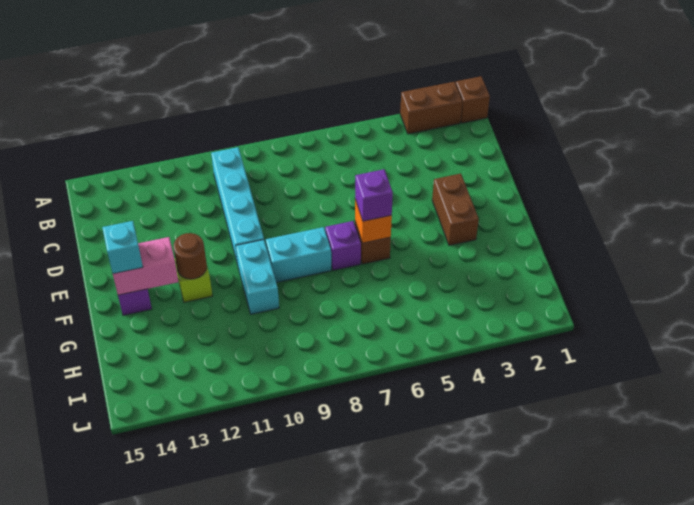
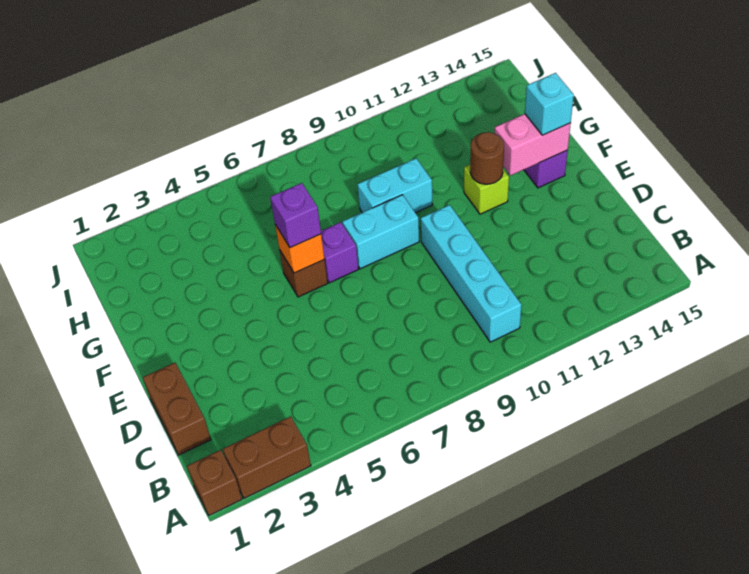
brown brick E3:F3 level 1 -> brown brick C1:D1 level 1
cyan brick F10:G10 level 1 -> cyan brick G9:G10 level 1

